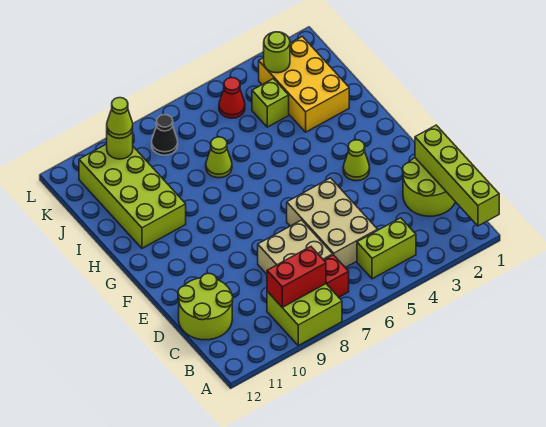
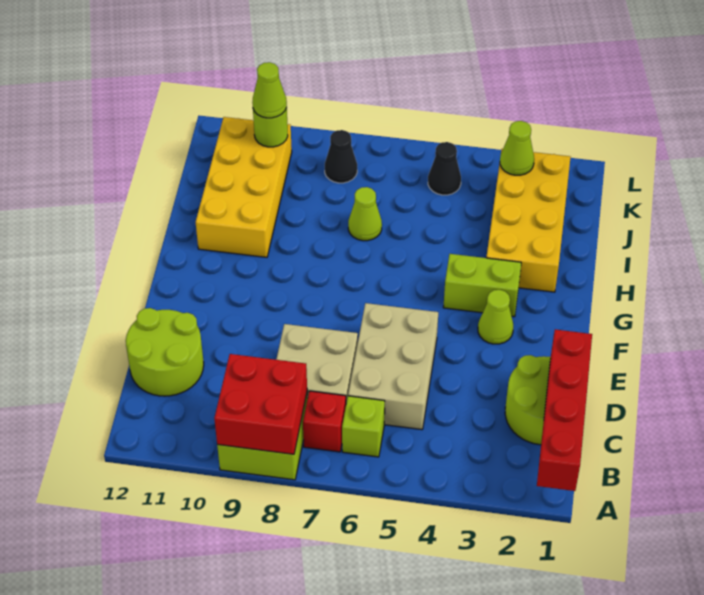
lime brick A1:D1 level 2 -> red brick A1:D1 level 2
lime brick B4:B5 level 1 -> lime brick G3:G4 level 1
red brick B8:B9 level 2 -> red brick A8:B9 level 2
lime brick H10:K11 level 1 -> yellow brick H10:K11 level 1
yellow brick I2:K3 level 1 -> yellow brick H2:K3 level 1
lime brick J4 level 1 -> lime brick B6 level 1
lime round brick K3 level 2 -> lime cone K3 level 2
red cone K5 level 1 -> black cone K5 level 1

